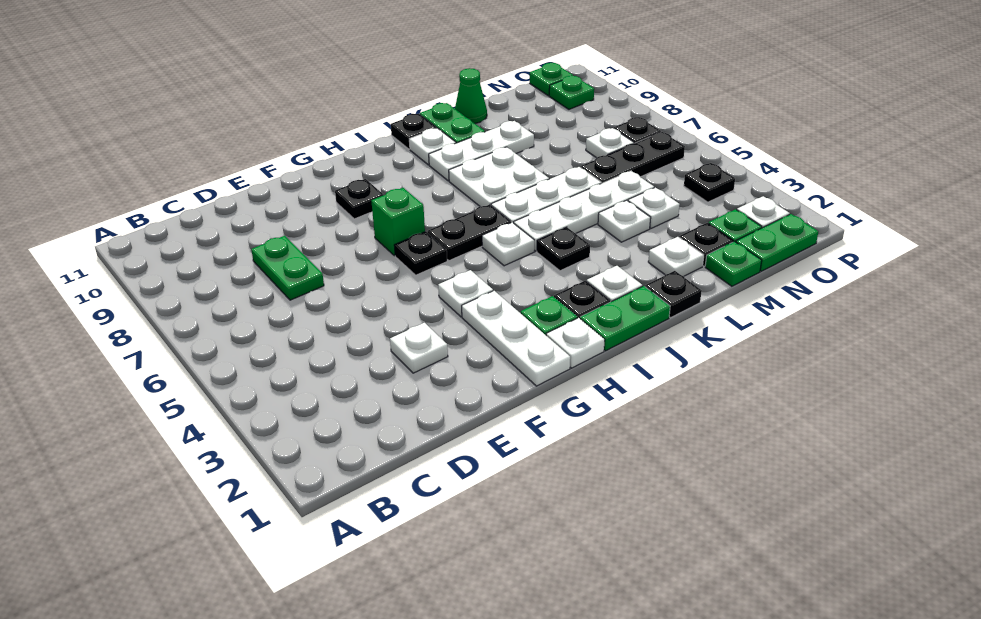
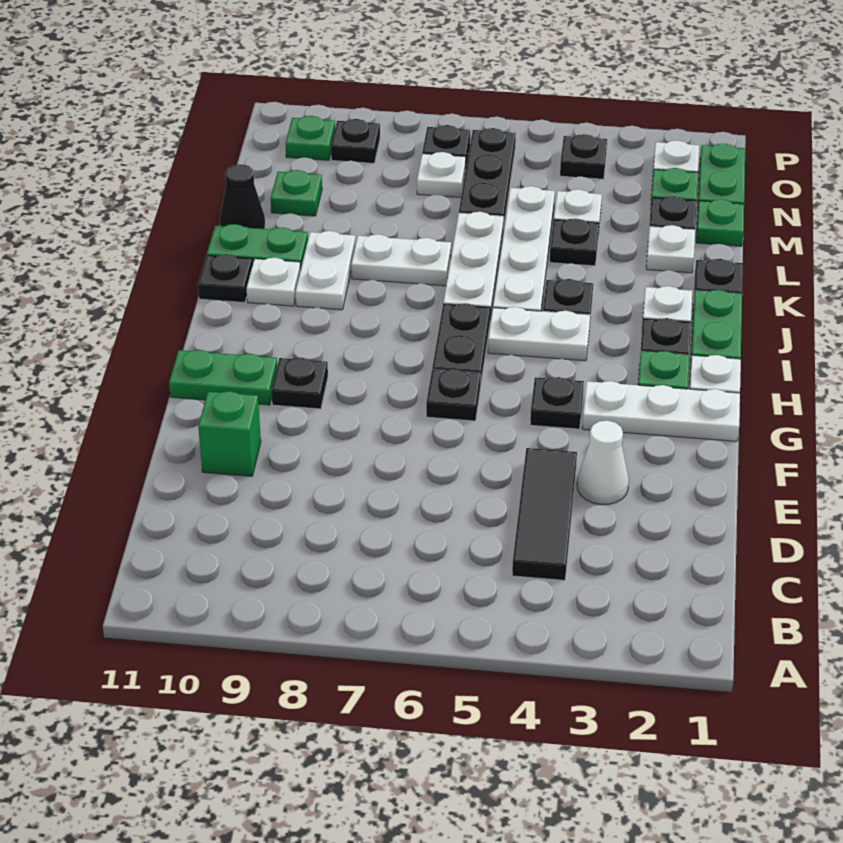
none -> black tile C4:E4 level 1
green plate D7:D8 level 1 -> green plate G10:G11 level 1
white plate E3 level 1 -> white cone E3 level 1
white plate G4 level 1 -> black plate G4 level 1
green brick G7 level 1 -> green brick E10 level 1
white plate I5 level 1 -> white plate I4:I5 level 1
white plate J7:K8 level 1 -> white plate K7:K8 level 1
white plate J9:L9 level 1 -> white plate J9:K9 level 1
white plate L4 level 1 -> black plate L4 level 1
green cone L11 level 1 -> black cone L11 level 1
none -> black plate O9 level 1
green plate O11 level 1 -> green plate M10 level 1

